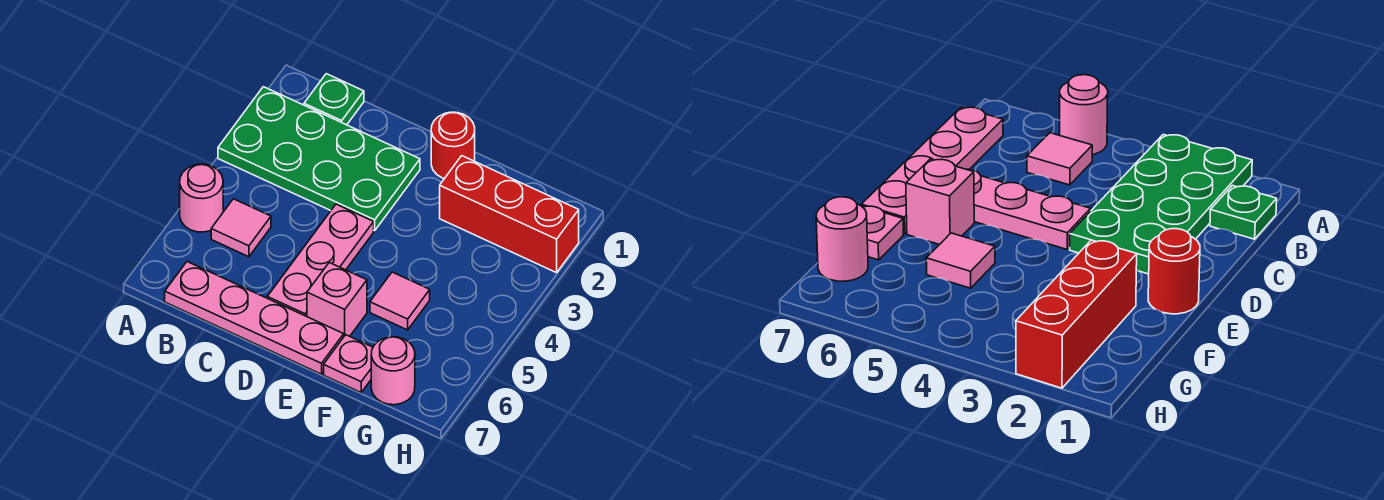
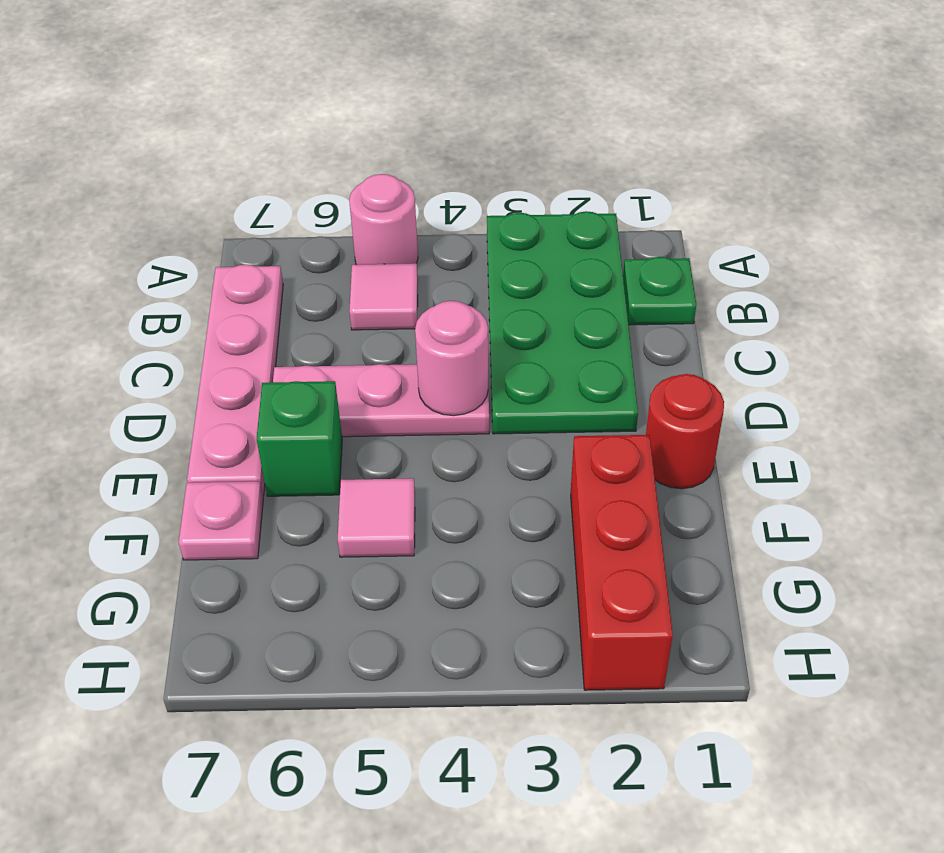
pink brick E6 level 1 -> green brick E6 level 1
pink round brick G7 level 1 -> pink round brick D4 level 2

